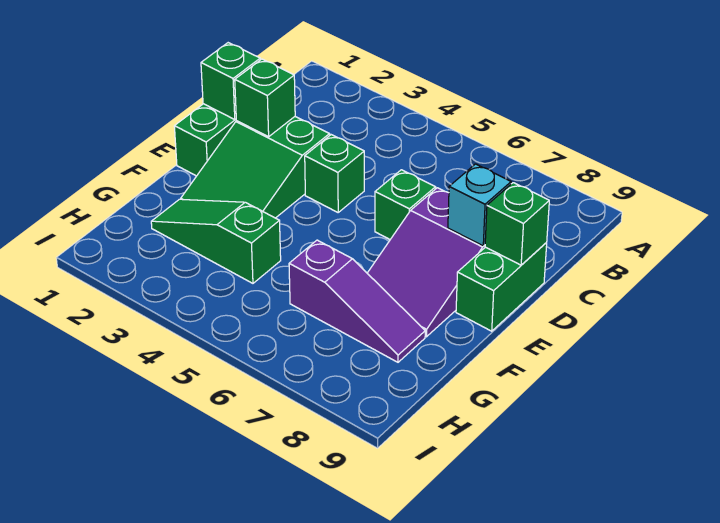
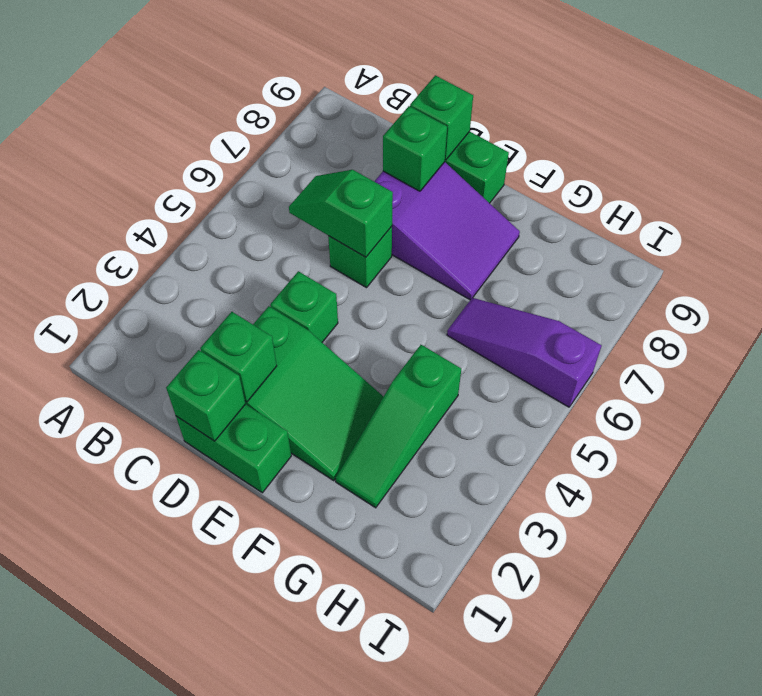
none -> green slope C6:D6 level 2 top D
cyan brick D8 level 2 -> green brick D8 level 2
purple slope G6:G8 level 1 top 6 -> purple slope G6:I6 level 1 top I

